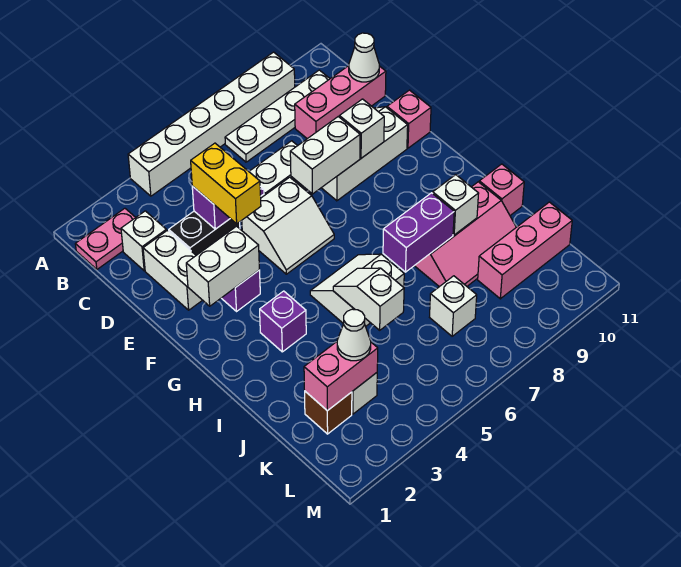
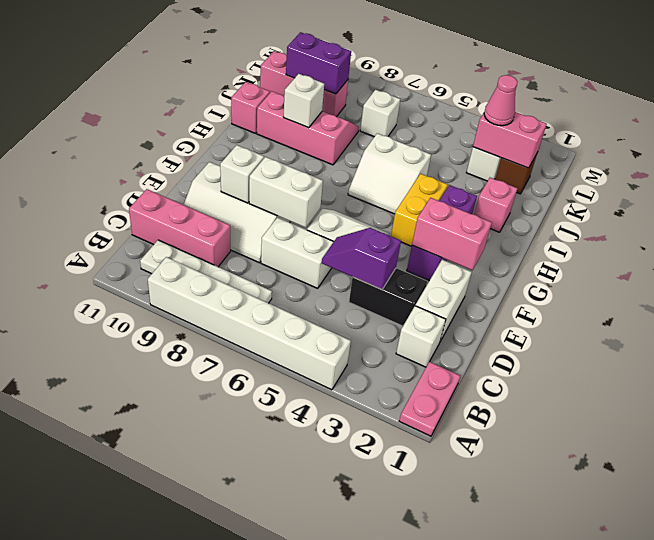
pink plate B1:B2 level 1 -> pink plate A1:B1 level 1
white cone C11 level 2 -> none
yellow brick D4:E4 level 3 -> yellow brick G4:H4 level 1
pink brick E11 level 1 -> pink brick I2 level 1
white brick F2:F3 level 2 -> pink brick F2:F3 level 2
white slope I5:J5 level 2 top J -> none
purple brick I7:I8 level 2 -> purple brick K9:K10 level 2
white cone K3 level 3 -> pink cone K3 level 3

